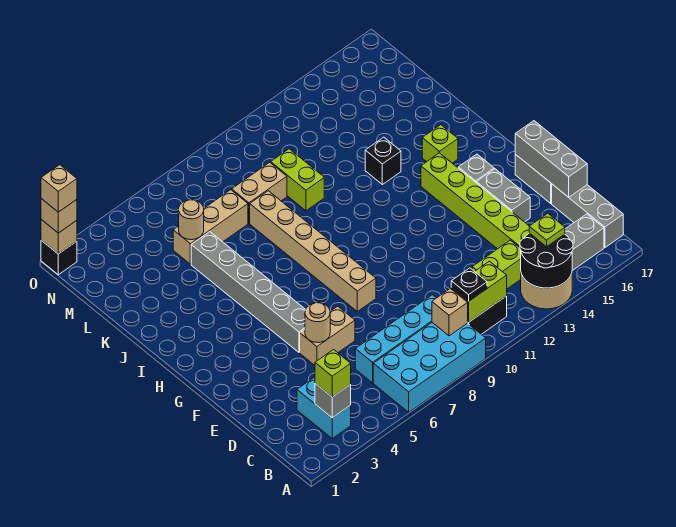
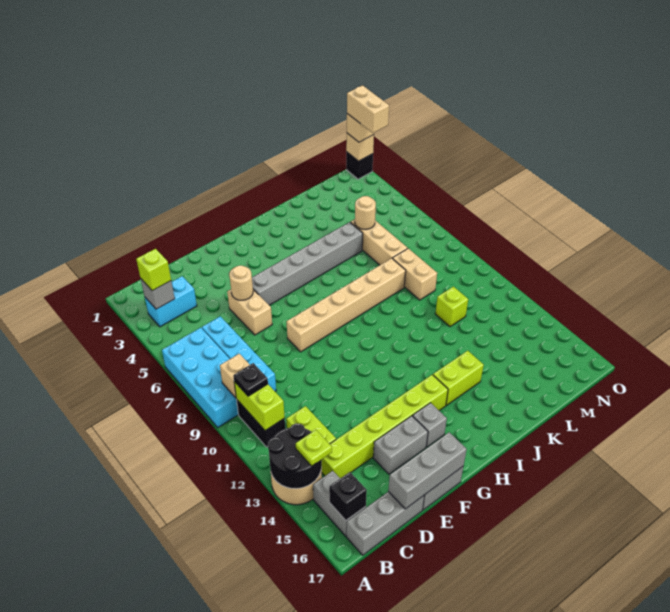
lime brick I15 level 1 -> lime brick L11 level 1
black brick J13 level 1 -> black brick B16 level 2
lime brick K10:L10 level 1 -> lime brick I14:J14 level 1
tan brick O1 level 4 -> tan brick O1:O2 level 4

